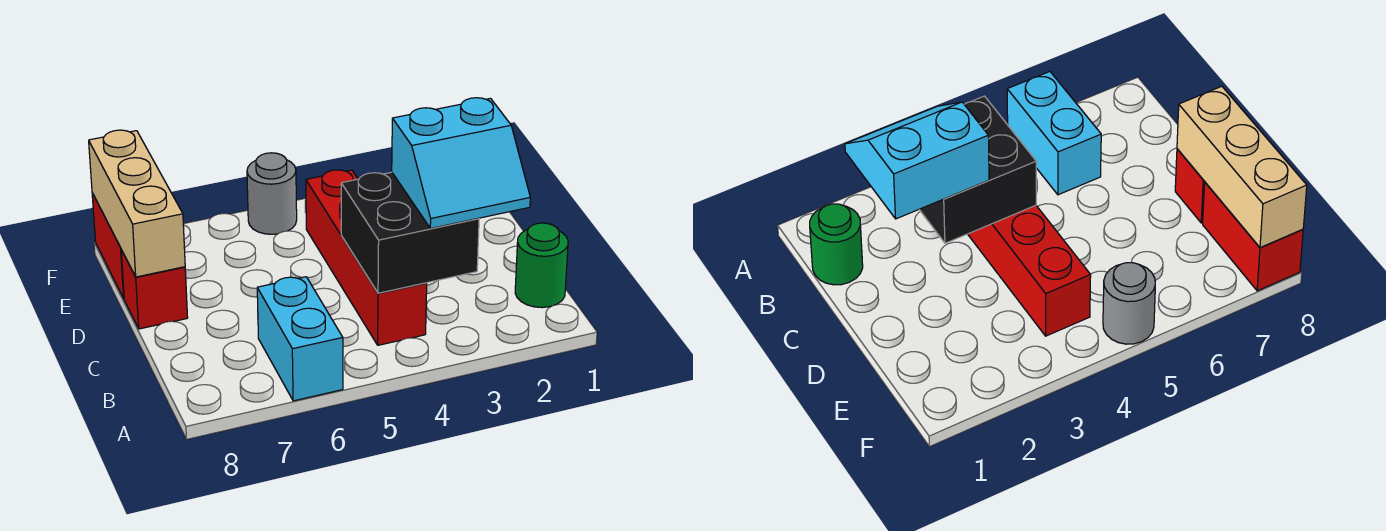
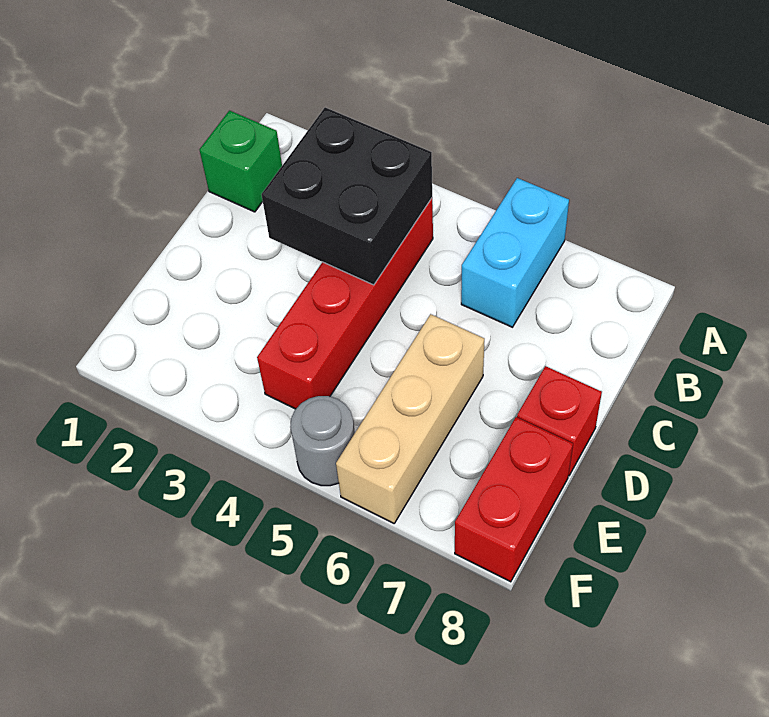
green round brick B1 level 1 -> green brick B1 level 1
cyan slope B2:C3 level 3 top C -> none
tan brick D8:F8 level 2 -> tan brick D6:F6 level 1

